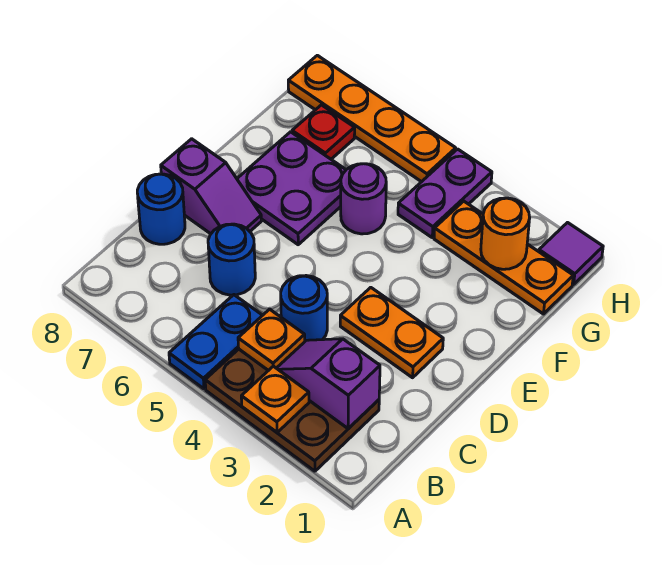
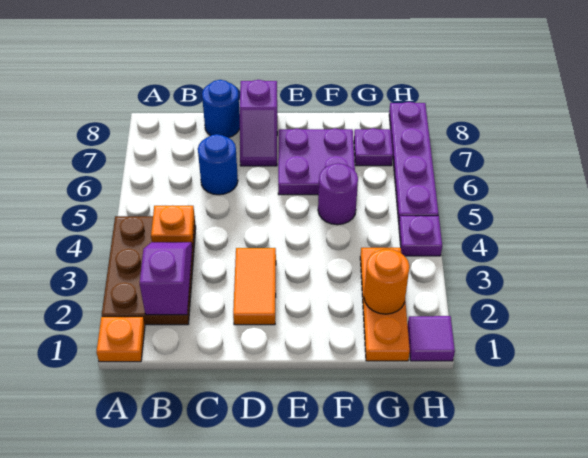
orange plate A3 level 2 -> orange plate A1 level 1
blue plate A5:B5 level 1 -> none
blue round brick C4 level 1 -> none
orange plate D2:D3 level 1 -> orange tile D2:D3 level 1
purple plate G4:H4 level 1 -> purple plate H4 level 1
red plate G7 level 1 -> purple plate G7 level 1
orange plate H5:H8 level 1 -> purple plate H5:H8 level 1

